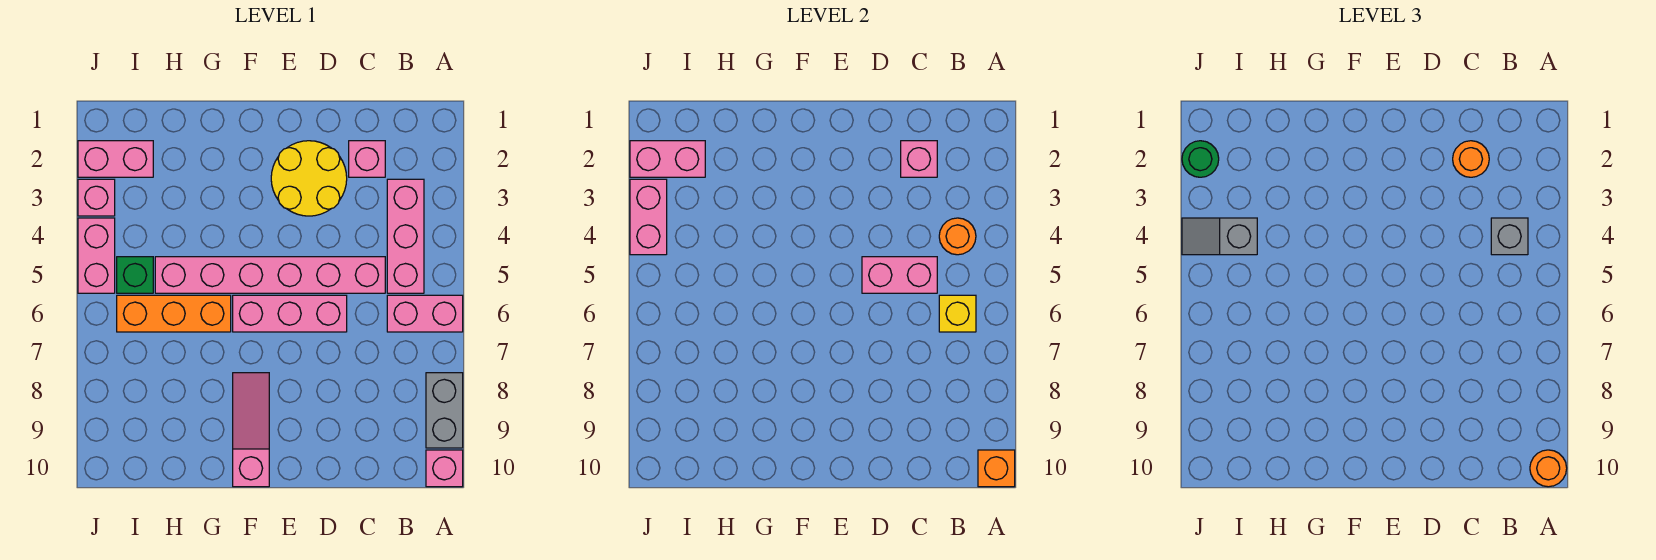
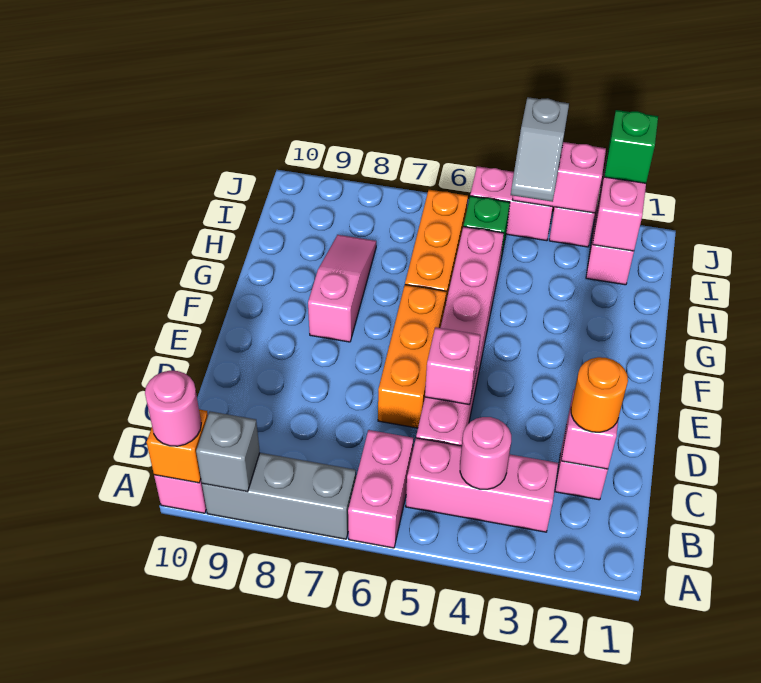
grey brick A8:A9 level 1 -> grey brick A7:A9 level 1
orange round brick A10 level 3 -> pink round brick A10 level 3
orange round brick B4 level 2 -> pink round brick B4 level 2
grey brick B4 level 3 -> grey brick A9 level 2
yellow brick B6 level 2 -> none
pink brick C5:D5 level 2 -> pink brick D5 level 2
yellow round brick D2:E3 level 1 -> none
pink brick D6:F6 level 1 -> orange brick D6:F6 level 1
pink slope F8:F10 level 1 top 10 -> pink slope F8:H8 level 1 top F
grey slope I4:J4 level 3 top I -> grey slope I4:J4 level 3 top J
green round brick J2 level 3 -> green brick J2 level 3

